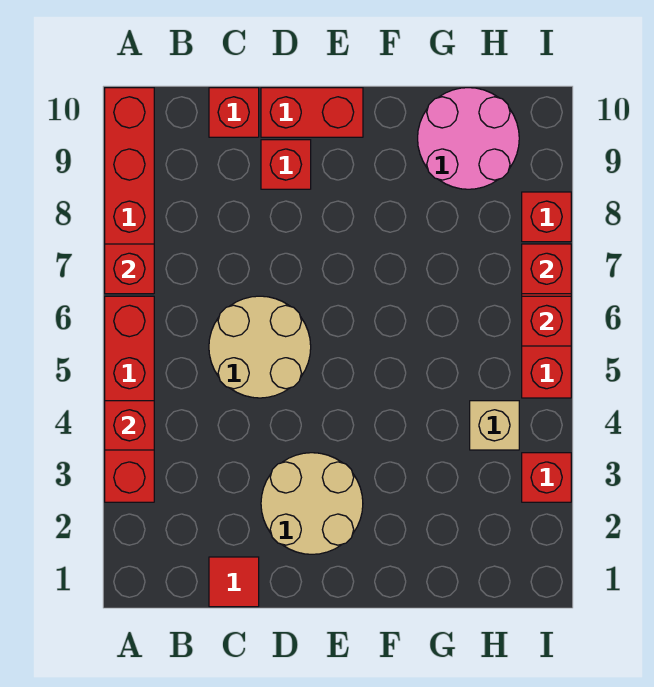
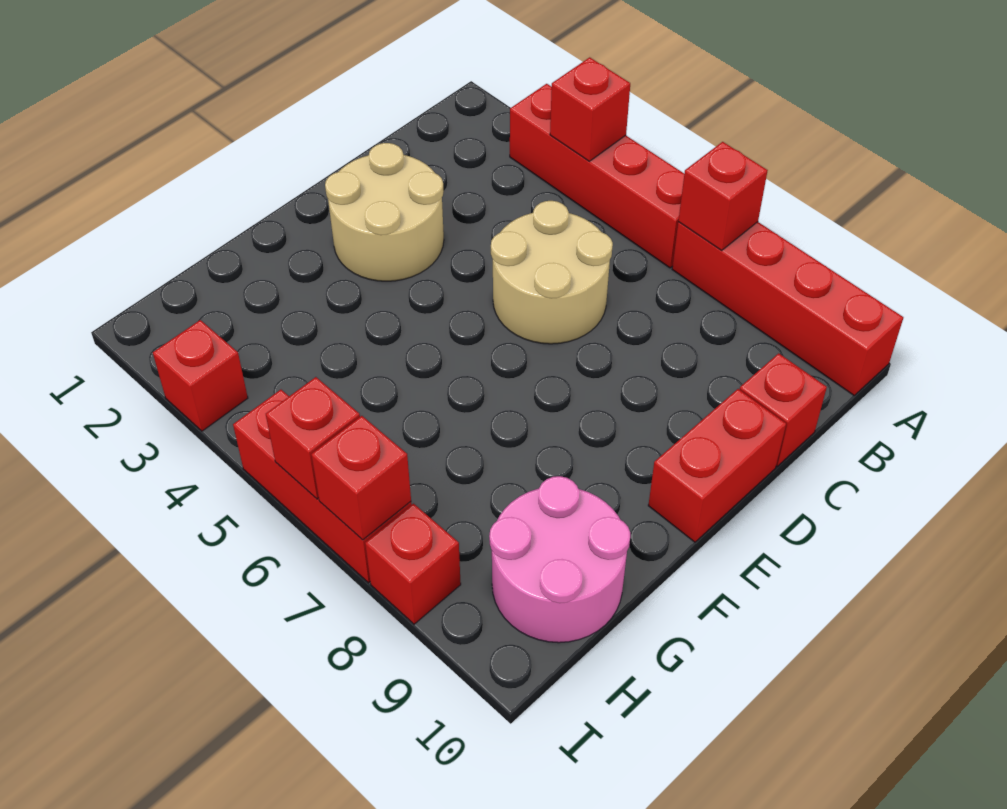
red tile C1 level 1 -> none
red brick D9 level 1 -> none
tan brick H4 level 1 -> none

